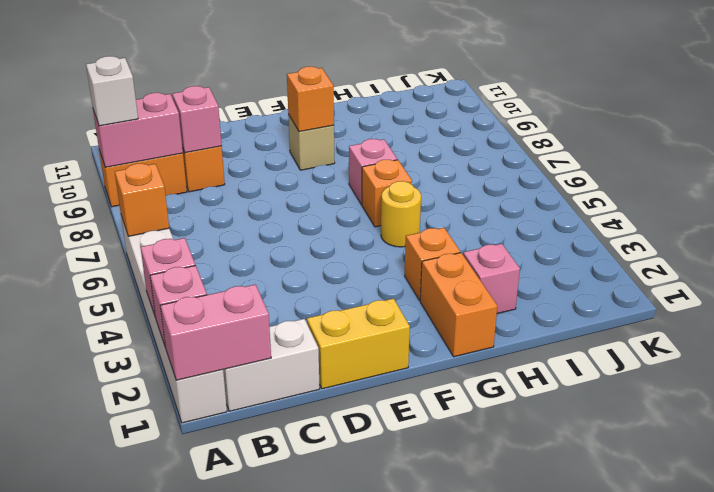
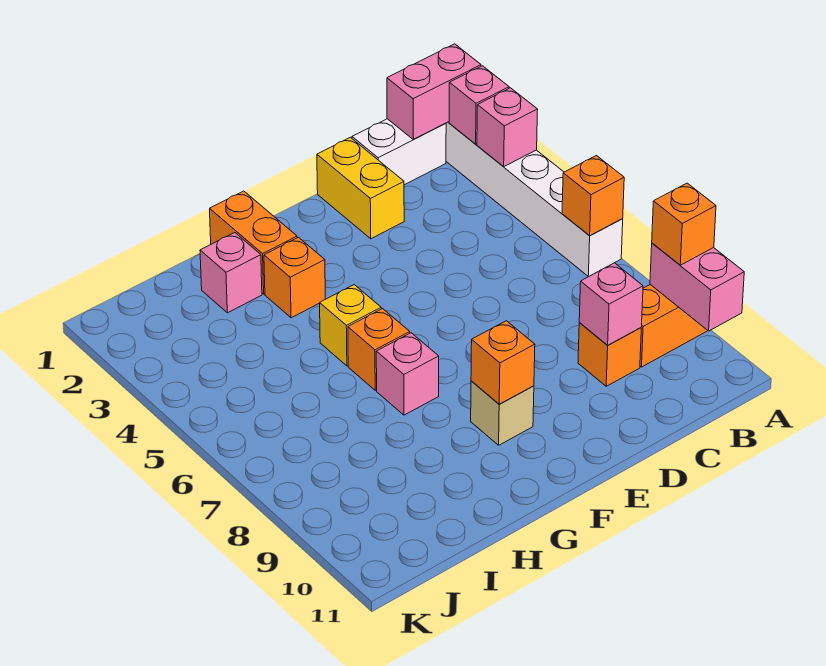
pink brick A9:B9 level 2 -> pink brick A9:A10 level 2
white brick A9 level 3 -> orange brick A9 level 3
yellow brick D1:E1 level 1 -> yellow brick D1:D2 level 1
yellow round brick G5 level 1 -> yellow brick G5 level 1

